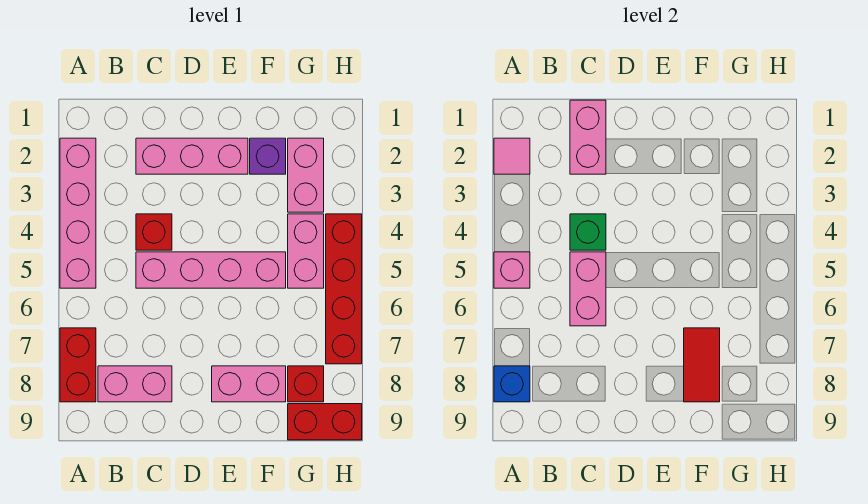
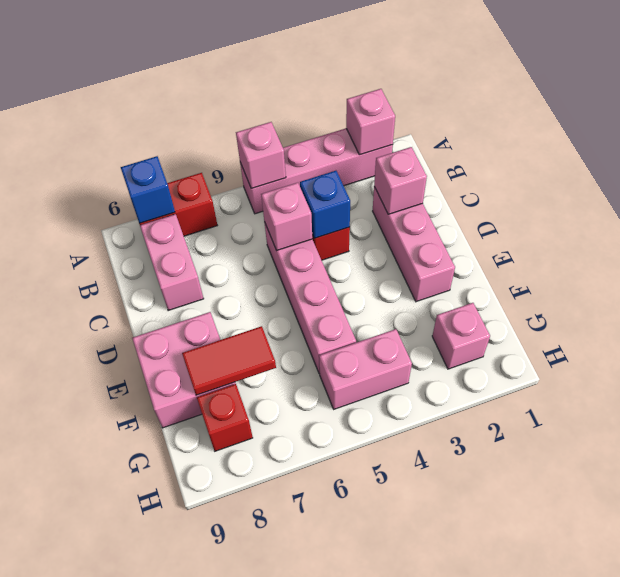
pink tile A2 level 2 -> pink brick A2 level 2
pink brick C1:C2 level 2 -> pink brick C2 level 2
green brick C4 level 2 -> blue brick C4 level 2
pink brick C5:C6 level 2 -> pink brick C5 level 2
pink brick E8:F8 level 1 -> pink brick E8:F9 level 1
purple brick F2 level 1 -> none
pink brick G2:G3 level 1 -> pink brick G2 level 1
red brick G9:H9 level 1 -> none
red brick H4:H7 level 1 -> none

